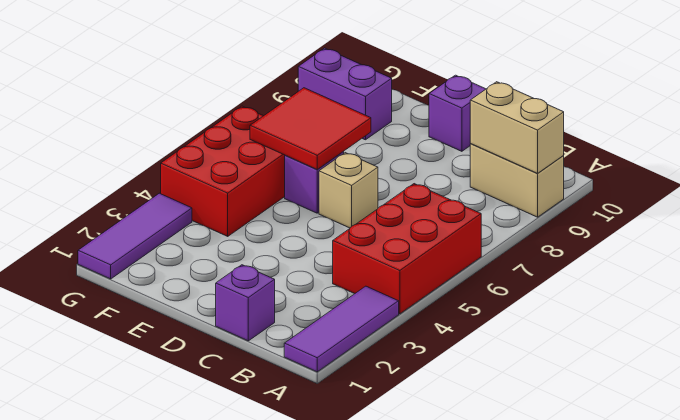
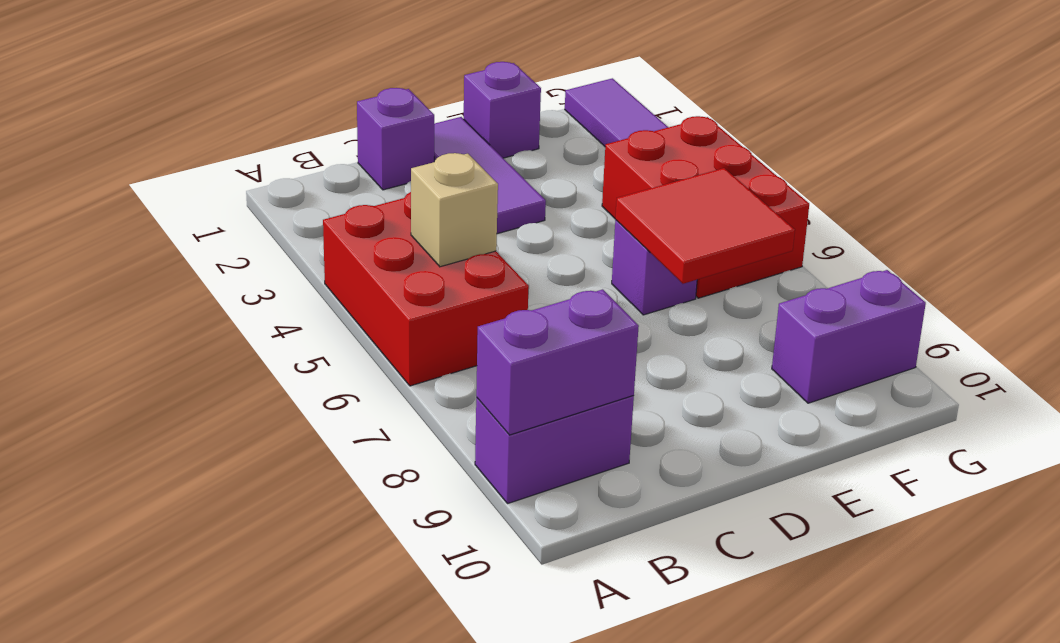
purple tile A1:A3 level 1 -> purple tile D1:D3 level 1
tan brick A9:B9 level 1 -> purple brick A9:B9 level 1
tan brick A9:B9 level 2 -> purple brick A9:B9 level 2
tan brick D6 level 1 -> tan brick B5 level 2
purple brick D10 level 1 -> purple brick E1 level 1

